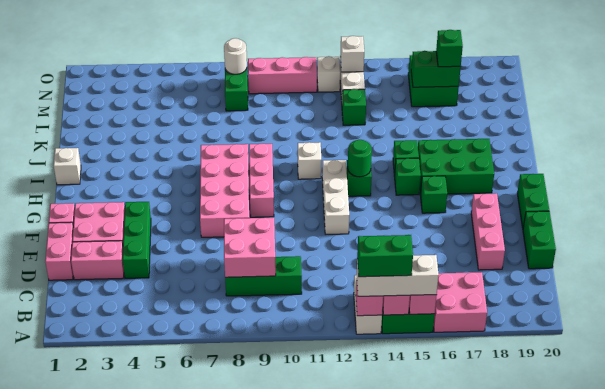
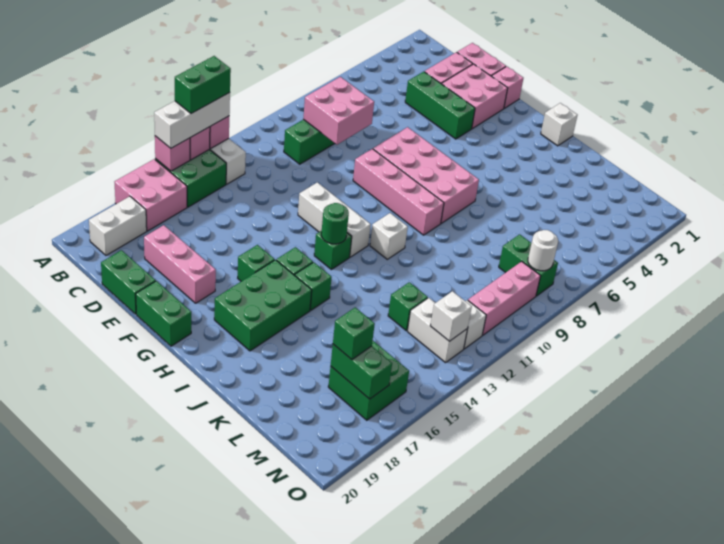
none -> white brick B18:B19 level 1
pink brick G9:I9 level 1 -> pink brick F9:I9 level 1
green brick M16:M17 level 2 -> green brick M17:N17 level 2

